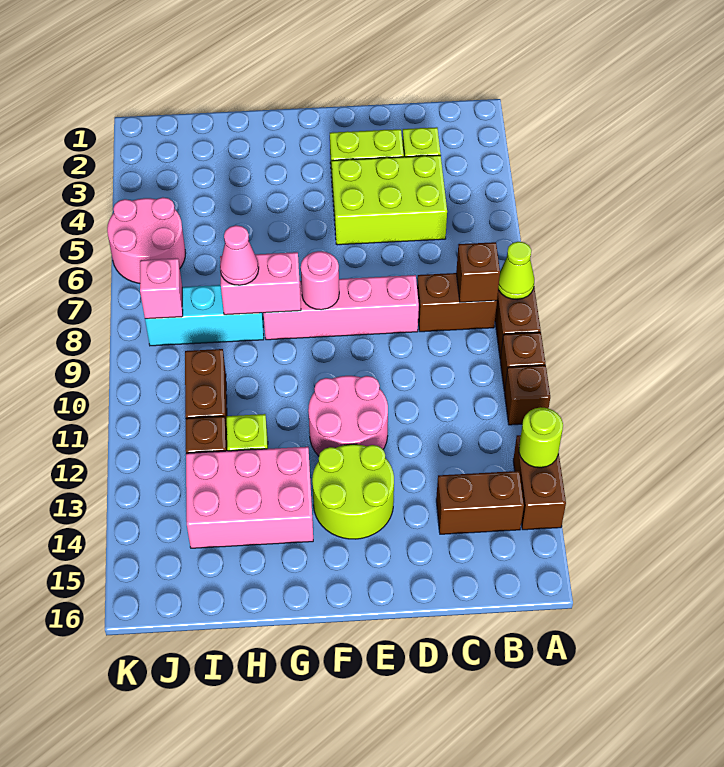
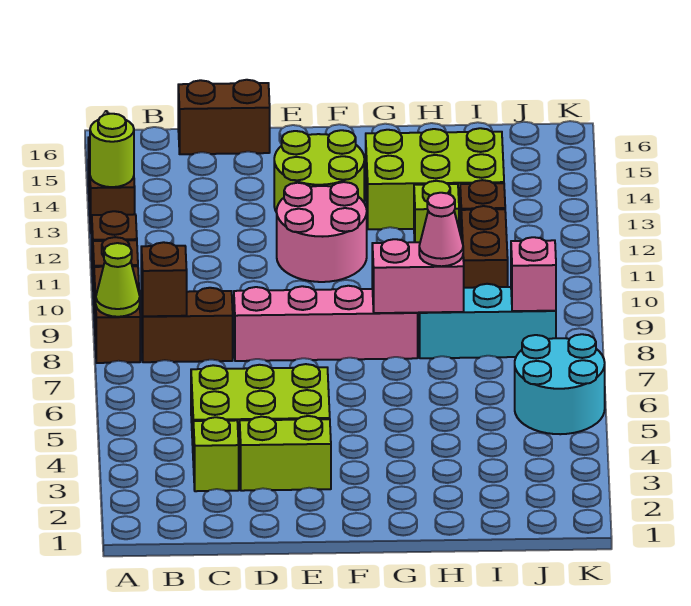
brown brick B14:C14 level 1 -> brown brick C16:D16 level 1
pink round brick F8 level 2 -> none
pink brick G13:I14 level 1 -> lime brick G13:I14 level 1
pink round brick J5:K6 level 1 -> cyan round brick J5:K6 level 1

